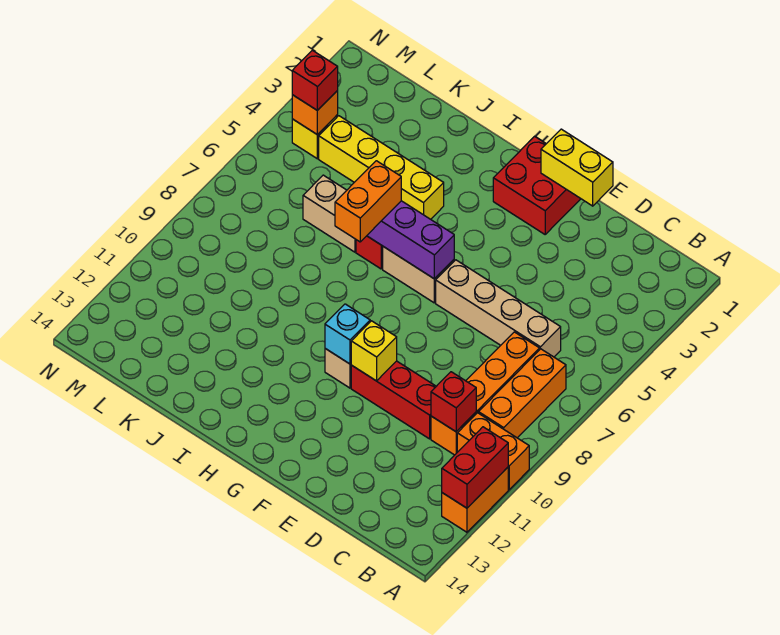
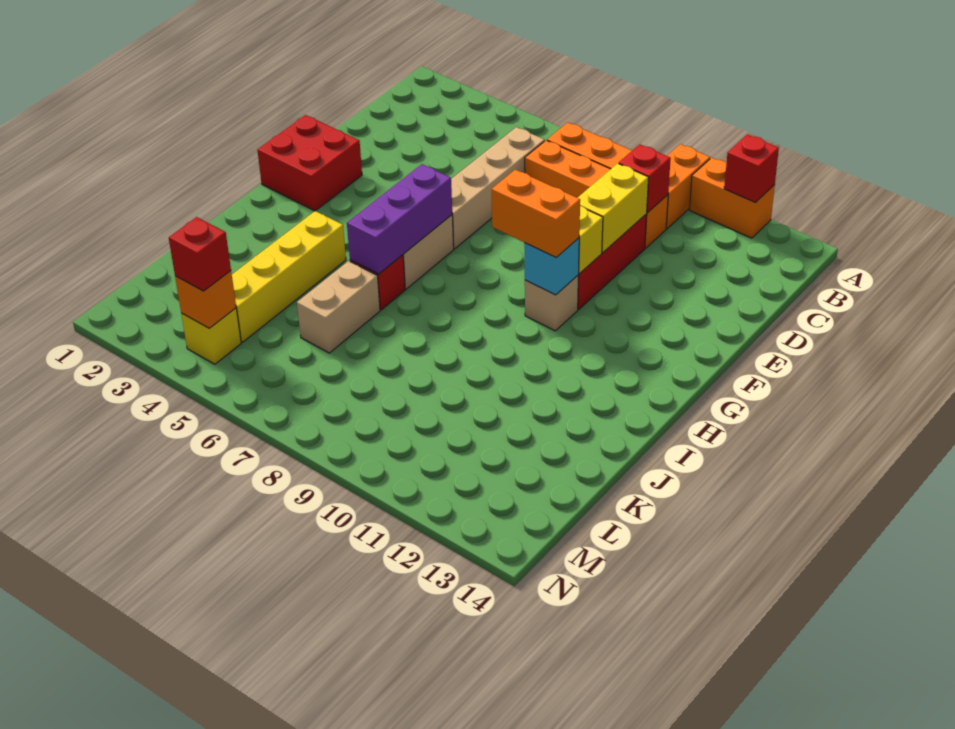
red brick A11:A12 level 2 -> red brick A12 level 2
yellow brick E1:F1 level 2 -> yellow brick D10:E10 level 2
orange brick I6:I7 level 3 -> orange brick G9:G10 level 3

